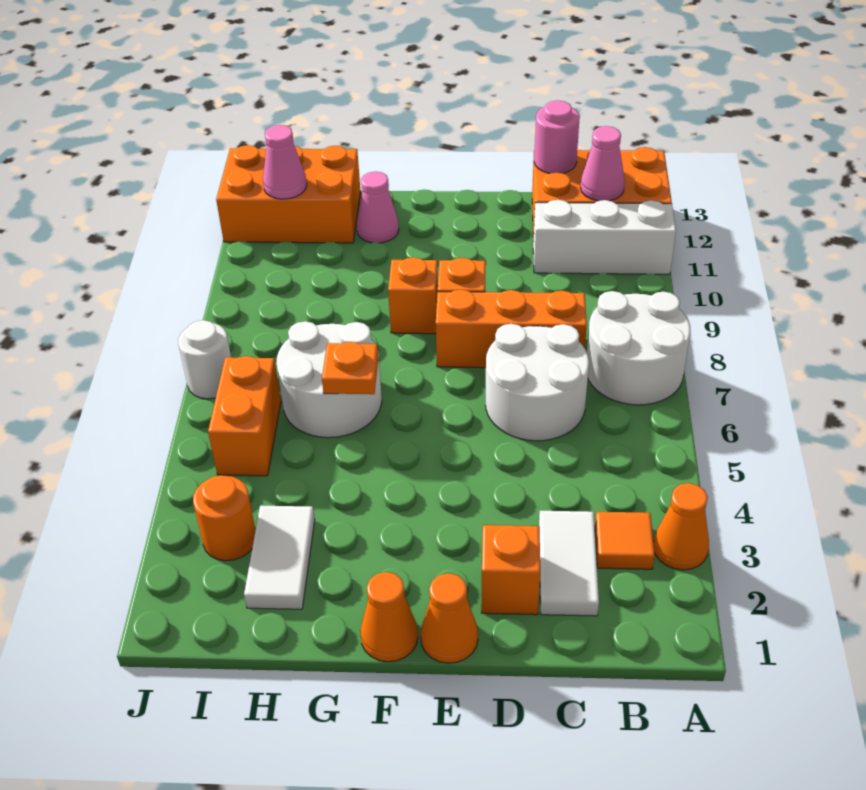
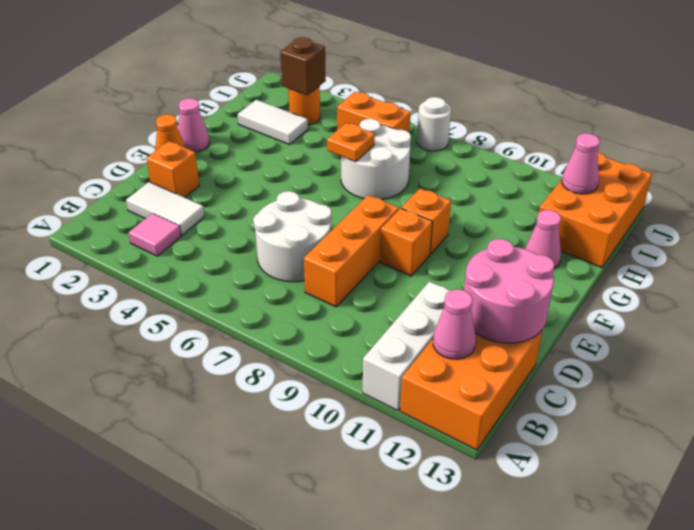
orange cone A3 level 1 -> none
white round brick A7:B8 level 1 -> none
orange tile B3 level 1 -> pink tile B3 level 1
pink round brick C13 level 2 -> pink round brick C12:D13 level 2
orange cone F1 level 1 -> pink cone F1 level 1
none -> brown brick I3 level 2

